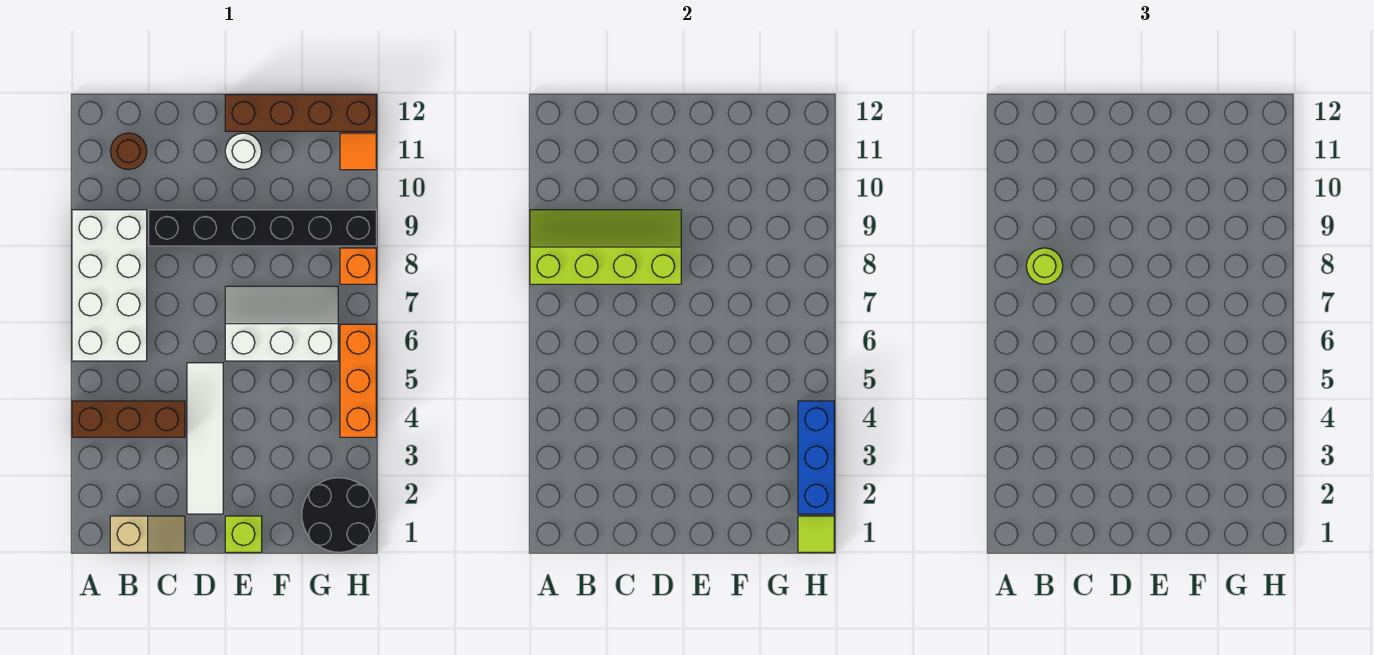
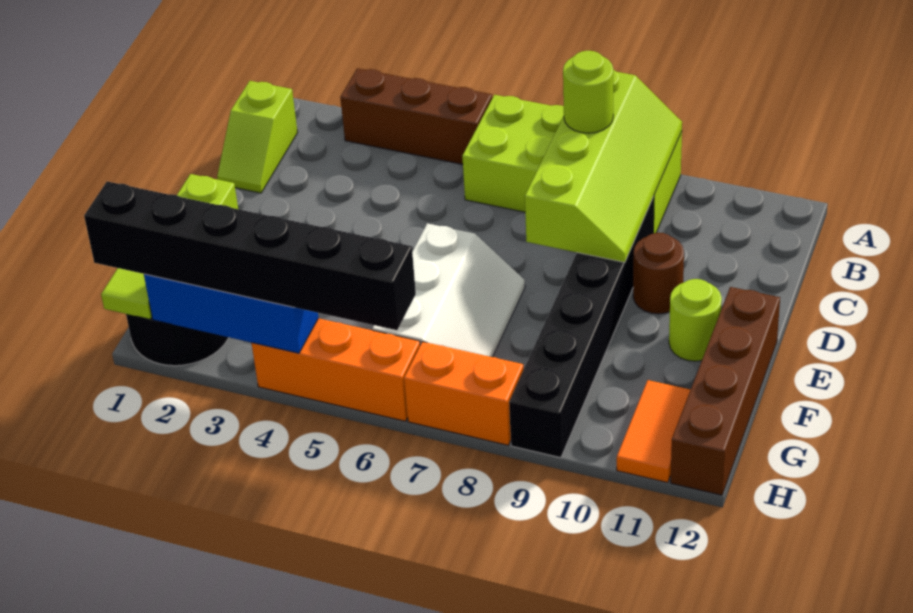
brown brick A4:C4 level 1 -> brown brick A3:A5 level 1
white brick A6:B9 level 1 -> lime brick A6:B9 level 1
tan slope B1:C1 level 1 top B -> lime slope B1:C1 level 1 top B
brown round brick B11 level 1 -> brown round brick D10 level 1
white tile D2:D5 level 1 -> none
white round brick E11 level 1 -> lime round brick E11 level 1
none -> black brick H1:H6 level 3
orange brick H8 level 1 -> orange brick H7:H8 level 1
orange tile H11 level 1 -> orange tile G11:H11 level 1

